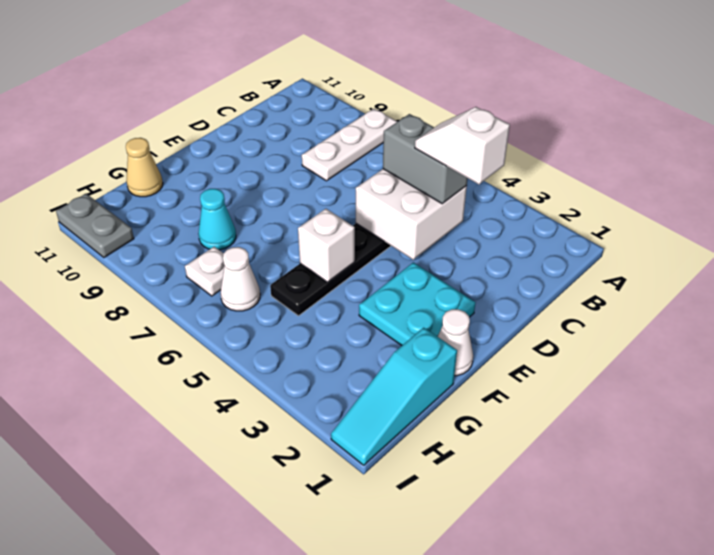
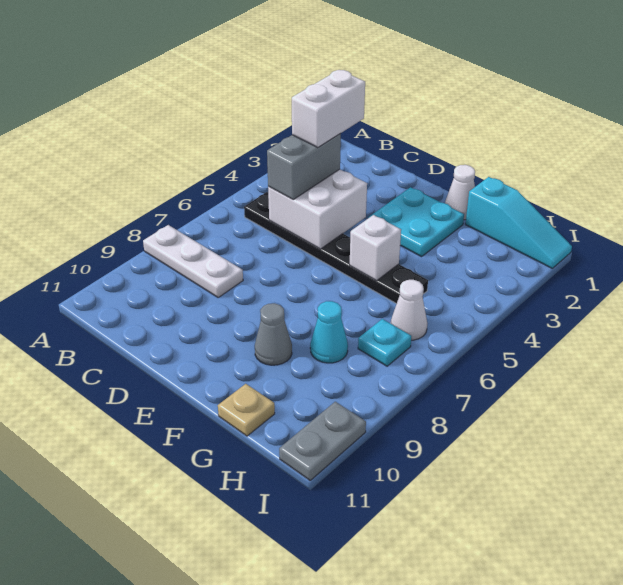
white slope C3:C4 level 4 top 3 -> white brick C3:C4 level 4
none -> grey cone F9 level 1
tan cone G11 level 1 -> tan plate G11 level 1
white plate H7 level 1 -> cyan plate H7 level 1

